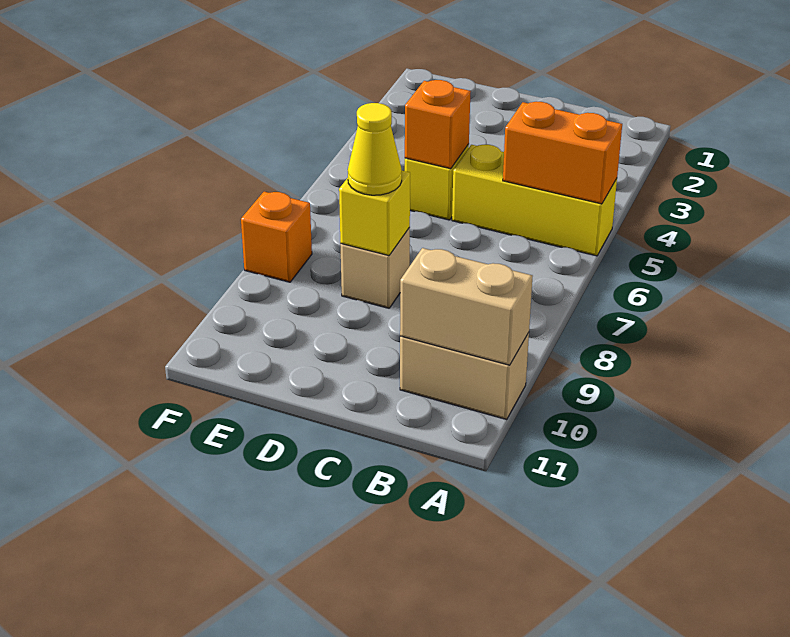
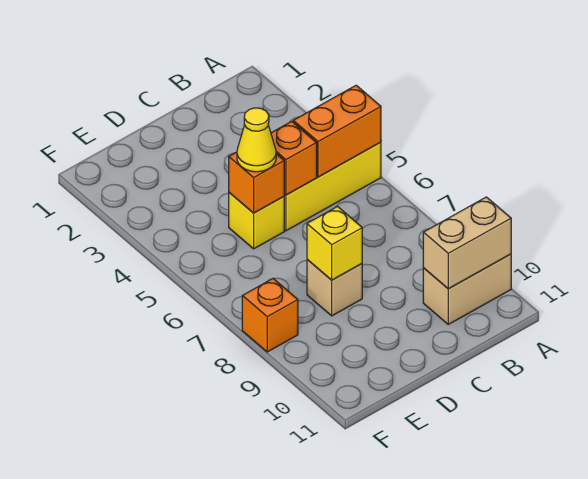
none -> orange brick C5 level 2
yellow cone D8 level 3 -> yellow cone D5 level 3

